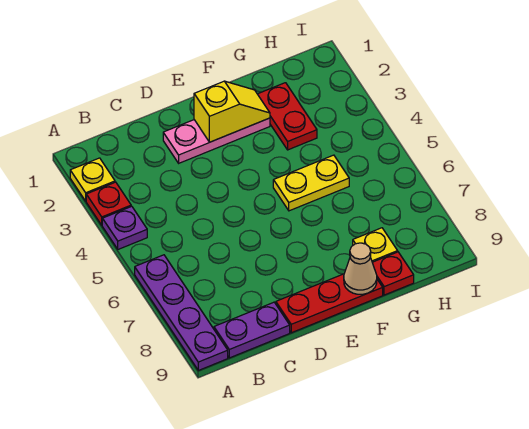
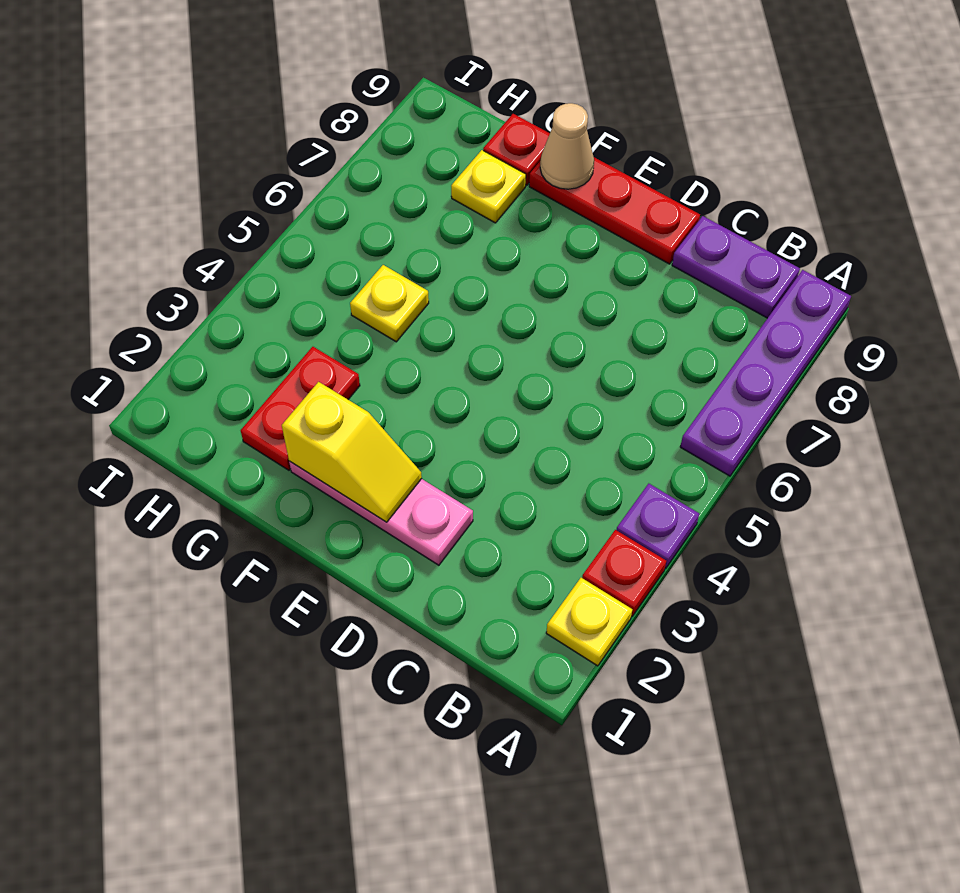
yellow slope E2:F2 level 2 top E -> yellow slope E2:F2 level 2 top F
yellow plate F5:G5 level 1 -> yellow plate G5 level 1

